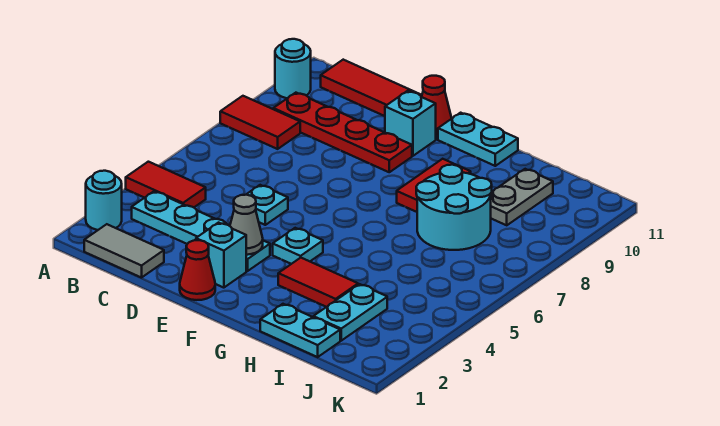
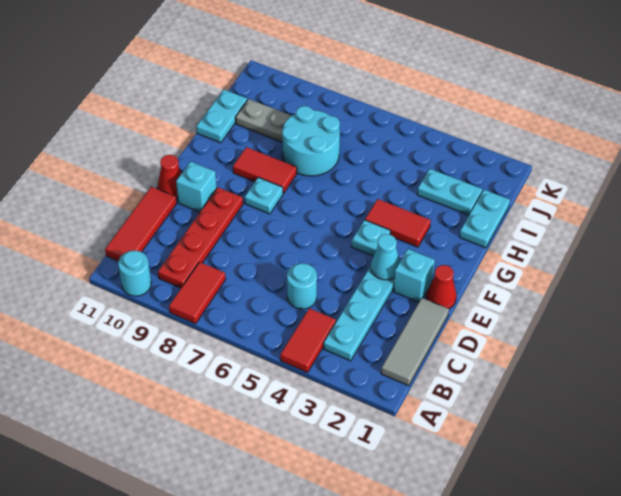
cyan round brick A2 level 1 -> cyan round brick C5 level 1
grey tile B1:C1 level 1 -> grey tile B1:D1 level 1
cyan plate D5 level 1 -> cyan plate F8 level 1
grey cone E3 level 2 -> cyan cone E3 level 2
cyan plate F11:G11 level 1 -> cyan plate H11:I11 level 1
red tile G3:H3 level 1 -> red tile G3:G4 level 1

